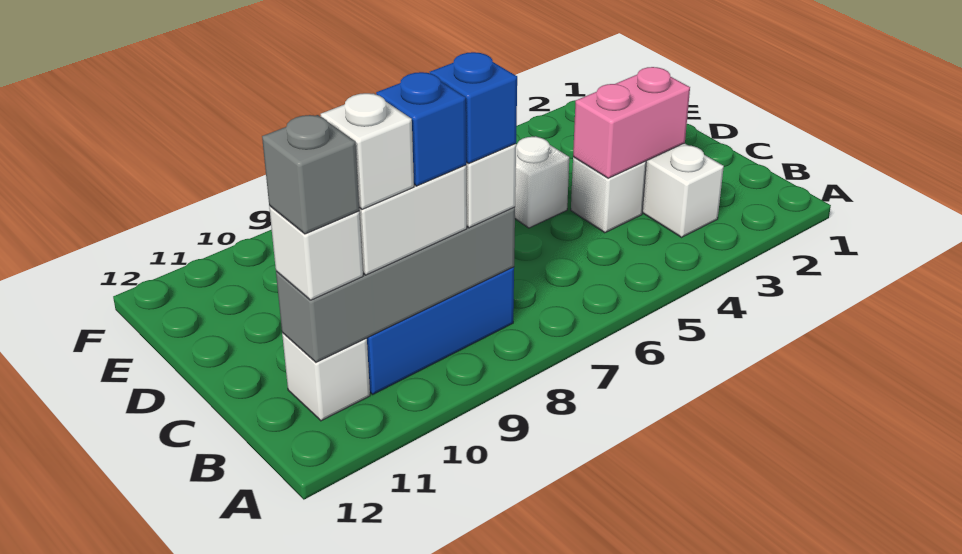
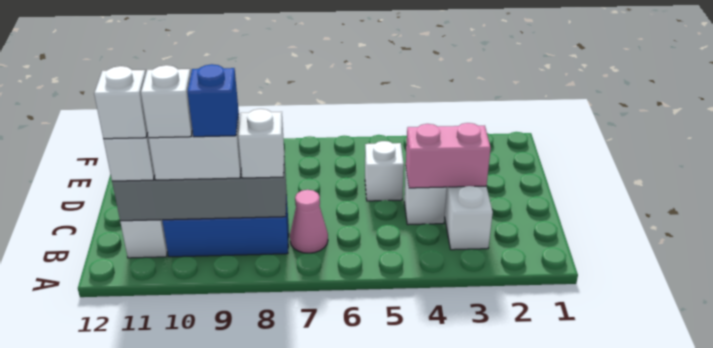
none -> pink cone B7 level 1
blue brick B8 level 4 -> none
grey brick B11 level 4 -> white brick B11 level 4

